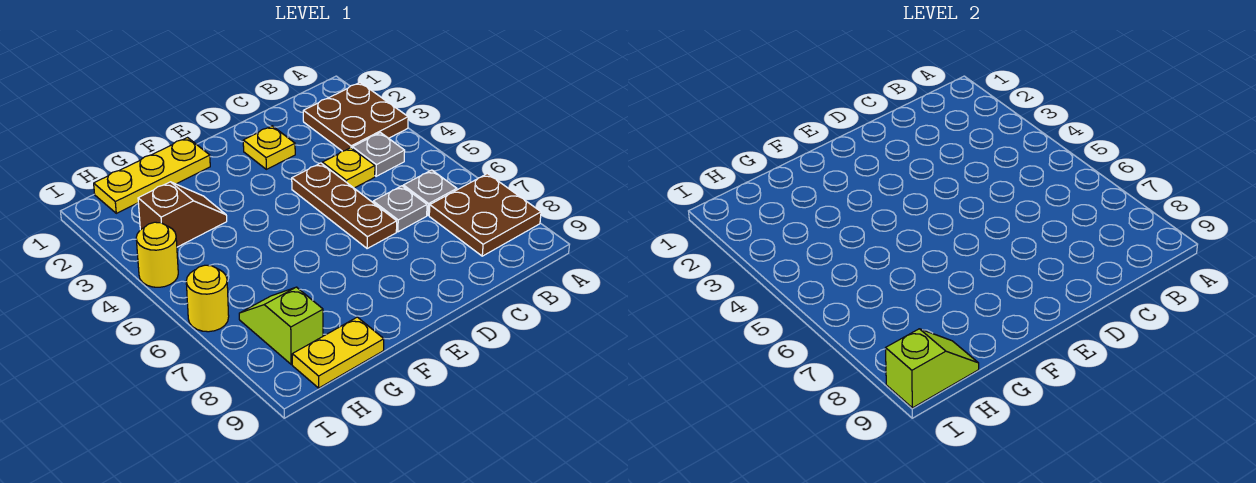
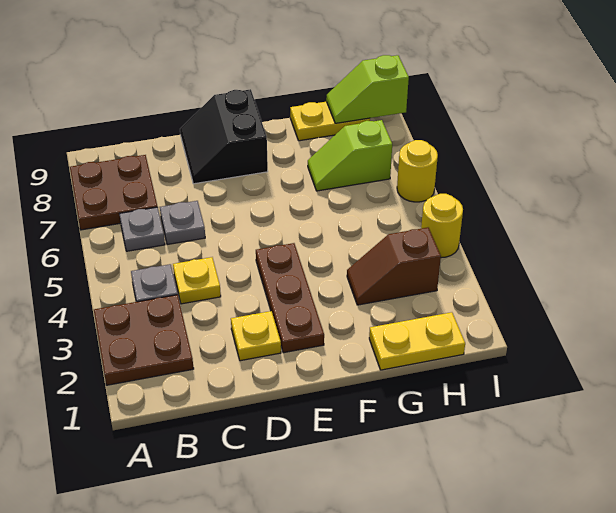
brown plate D4:D6 level 1 -> brown plate E2:E4 level 1
none -> black slope D8:E9 level 1 top E
yellow plate F1:H1 level 1 -> yellow plate G1:H1 level 1
lime slope H7:H8 level 1 top 8 -> lime slope G7:H7 level 1 top H

